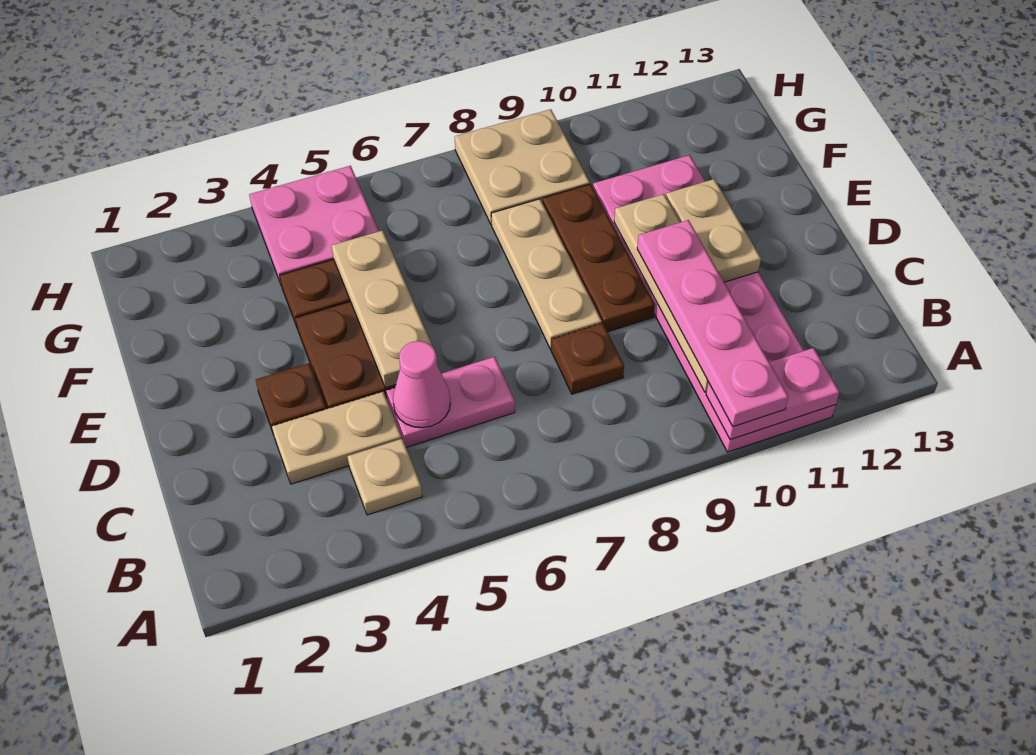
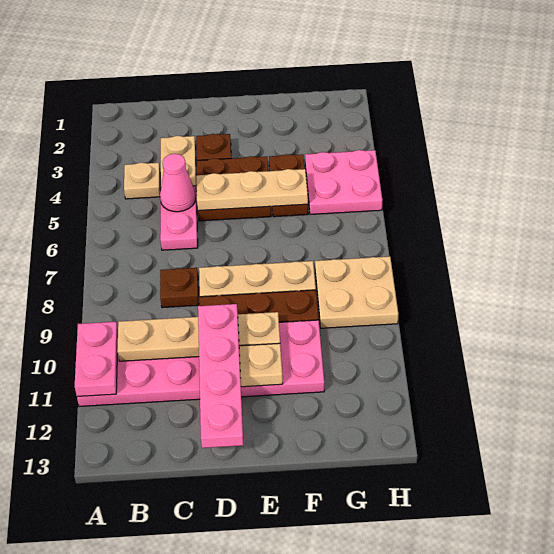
pink plate A10:D10 level 3 -> pink plate D10:D13 level 3

